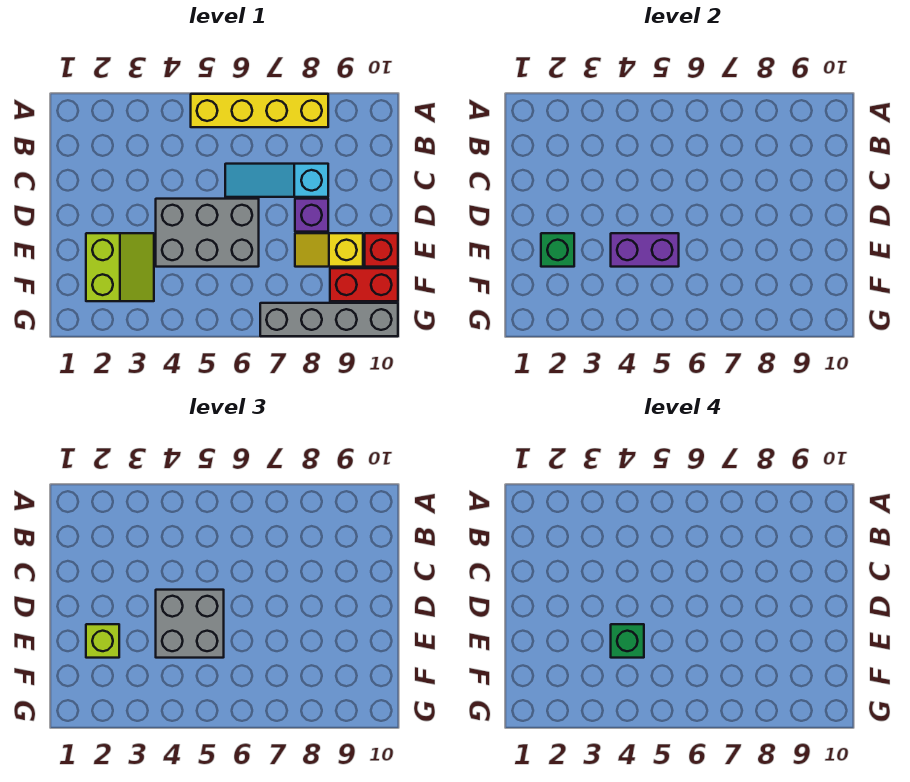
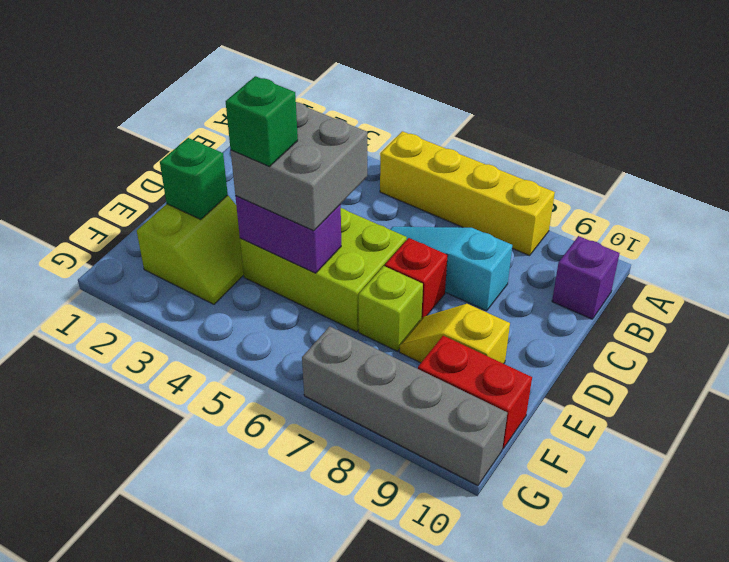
grey brick D4:E6 level 1 -> lime brick D4:E6 level 1
purple brick D8 level 1 -> purple brick B10 level 1
lime brick E2 level 3 -> lime brick E7 level 1
red brick E10 level 1 -> red brick D7 level 1

